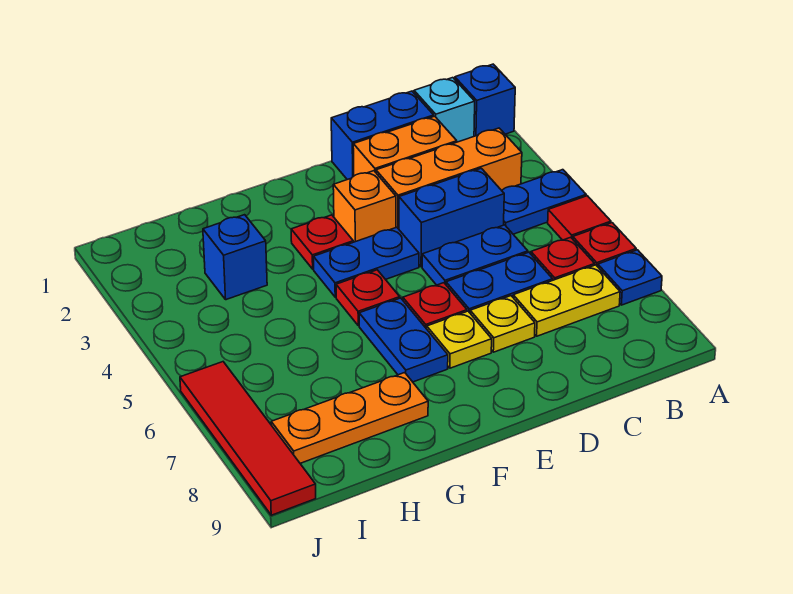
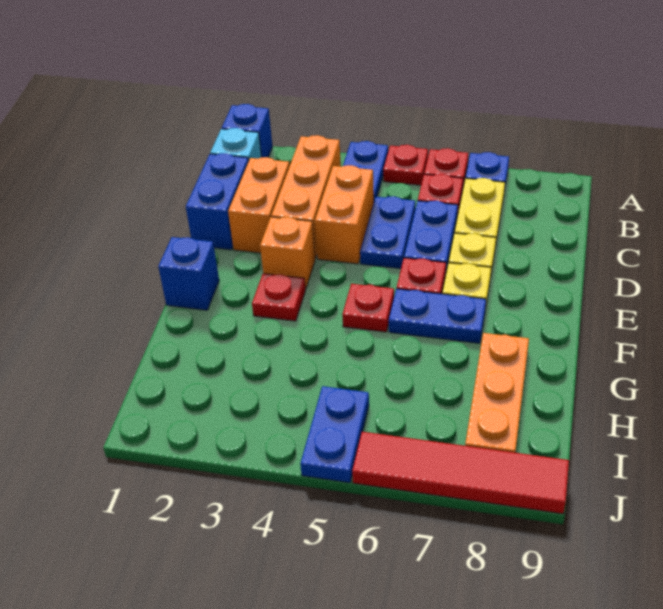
red tile A5 level 1 -> red plate A5 level 1
blue brick C4:D4 level 1 -> orange brick C4:D4 level 1
blue plate E4:F4 level 1 -> blue plate I5:J5 level 1
blue brick H3 level 1 -> blue brick F1 level 1

